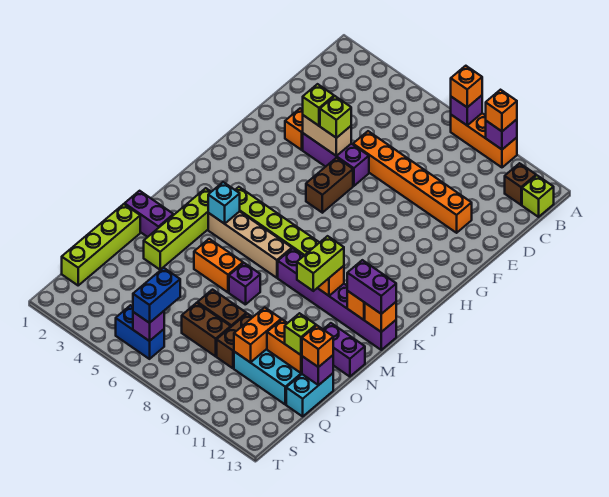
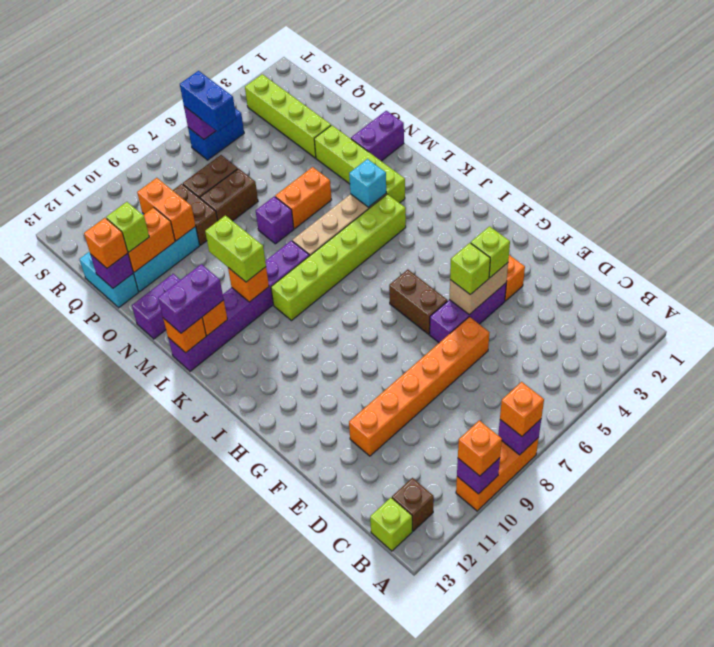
lime brick O1:R1 level 1 -> lime brick P3:S3 level 1

